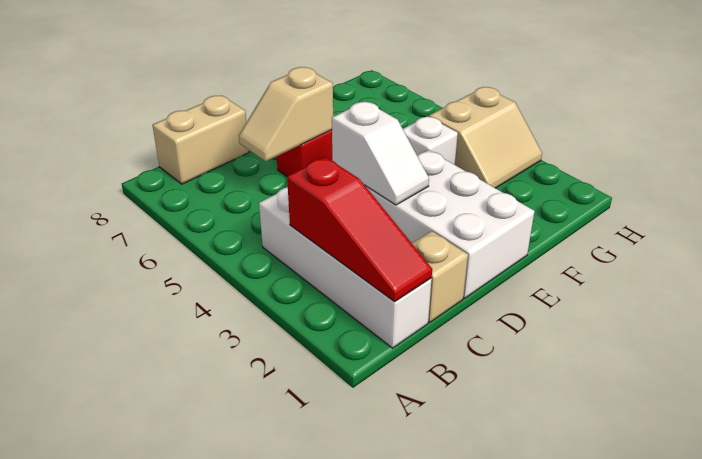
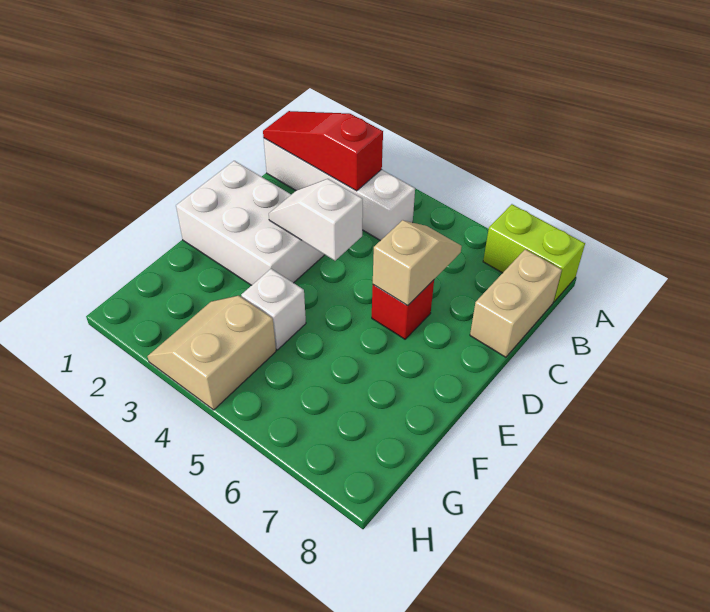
none -> lime brick A7:A8 level 1
tan brick C1 level 1 -> none

